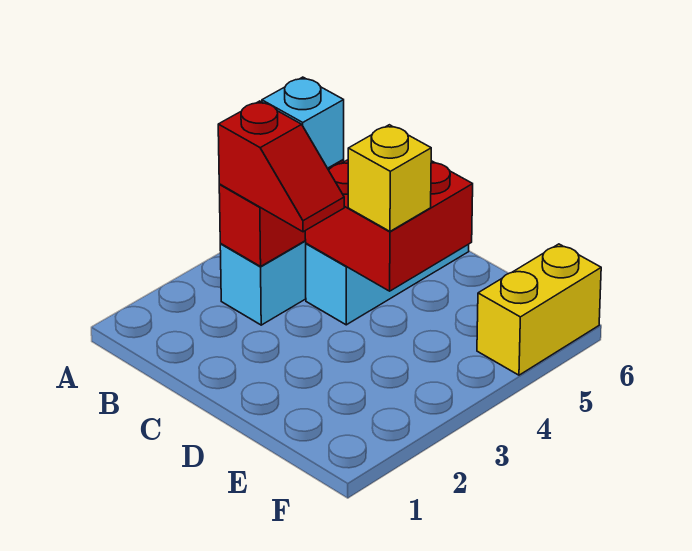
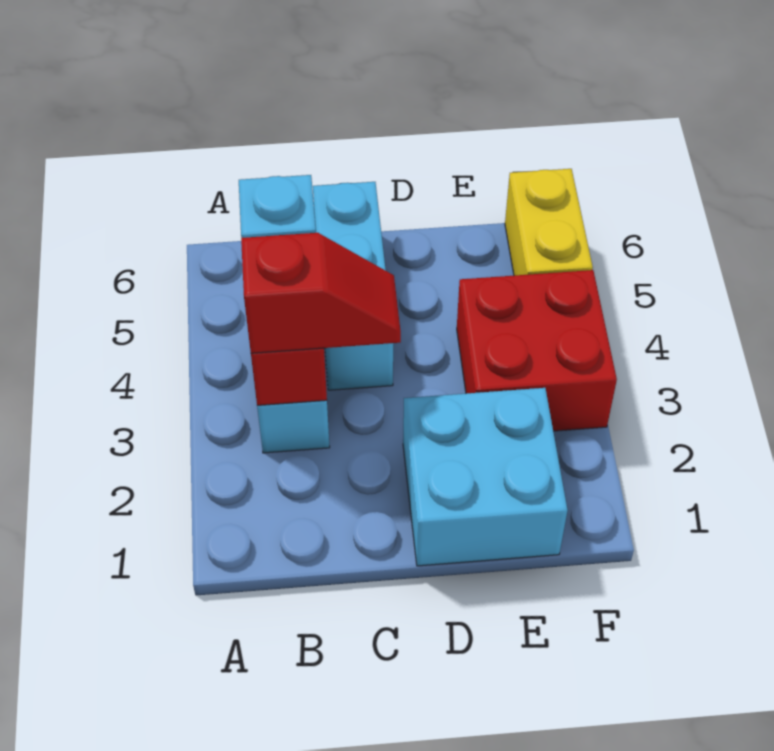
red brick C4:D5 level 2 -> red brick E3:F4 level 1
none -> cyan brick D1:E2 level 1
yellow brick D4 level 3 -> none

